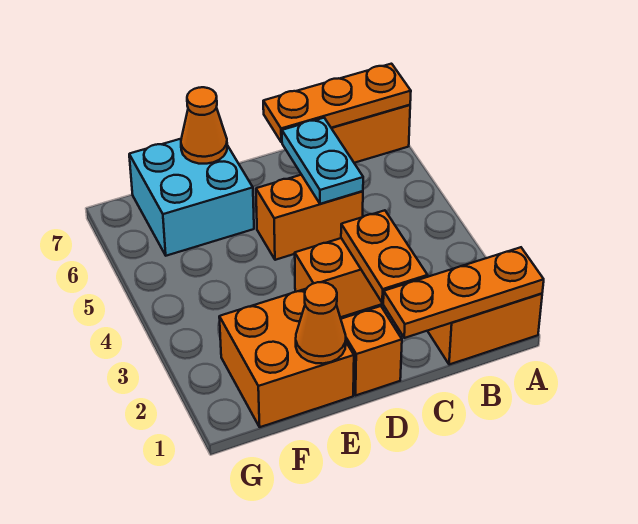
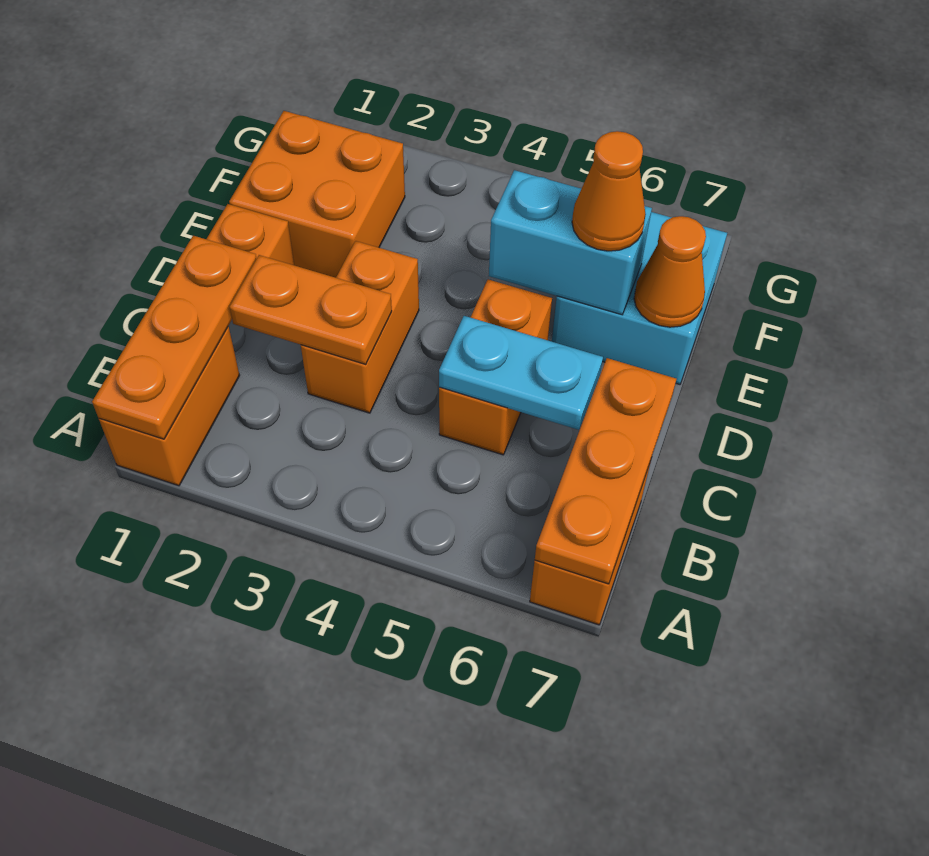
orange cone E1 level 2 -> orange cone E6 level 3
none -> cyan brick E5:E6 level 2

